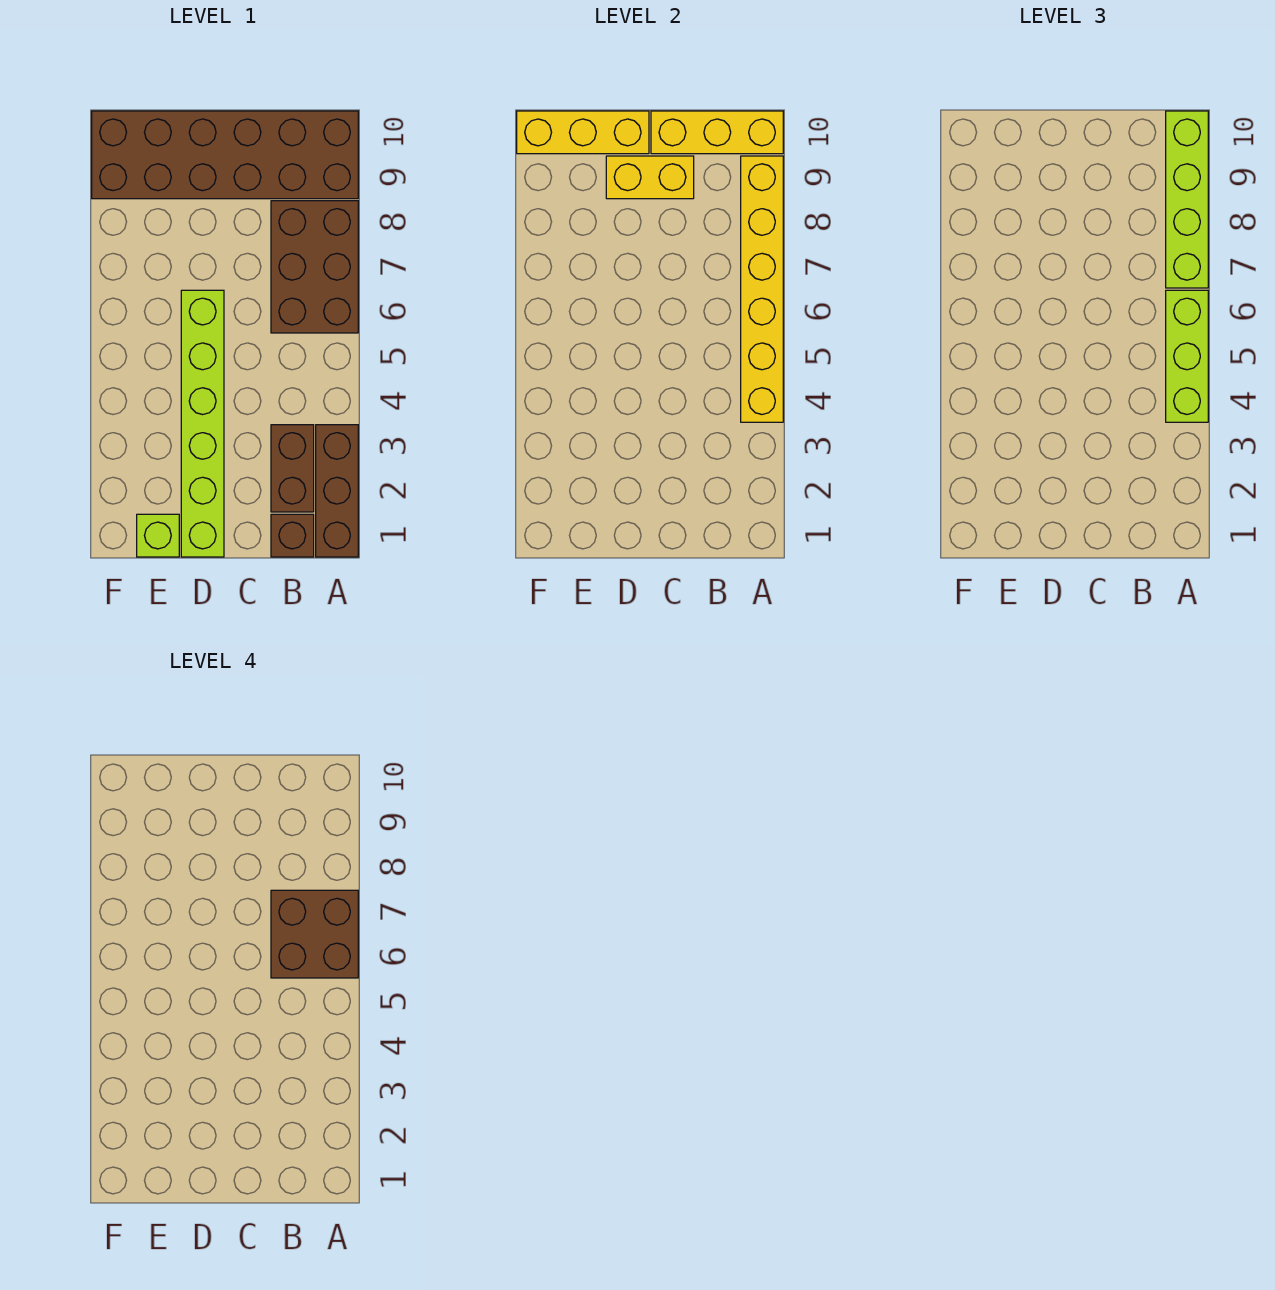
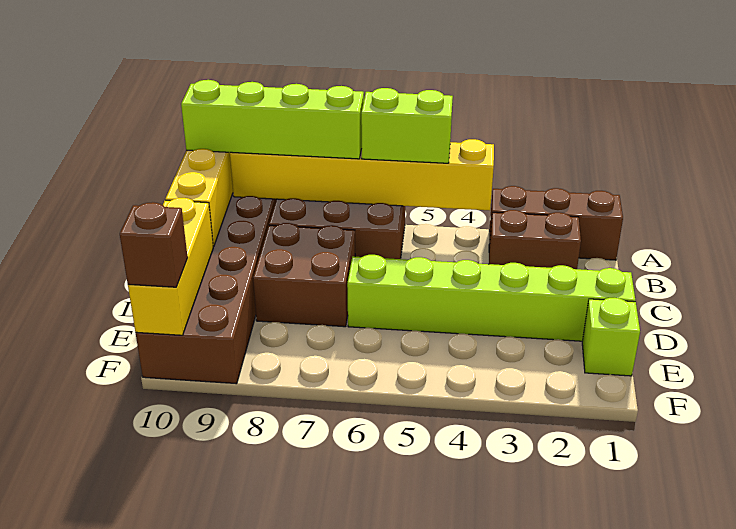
lime brick A4:A6 level 3 -> lime brick A5:A6 level 3
brown brick A6:B7 level 4 -> brown brick C7:D8 level 1
brown brick B1 level 1 -> brown brick F10 level 3
yellow brick C9:D9 level 2 -> none

